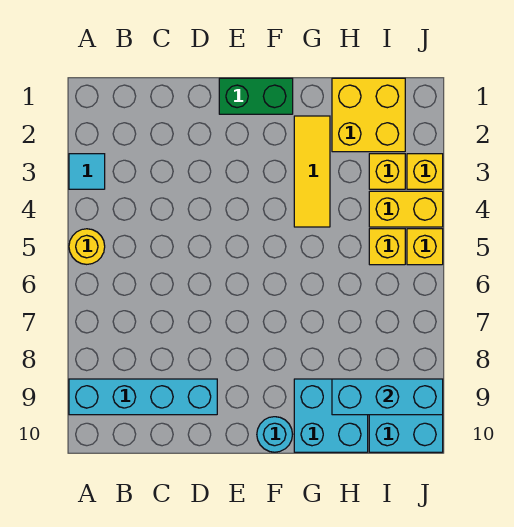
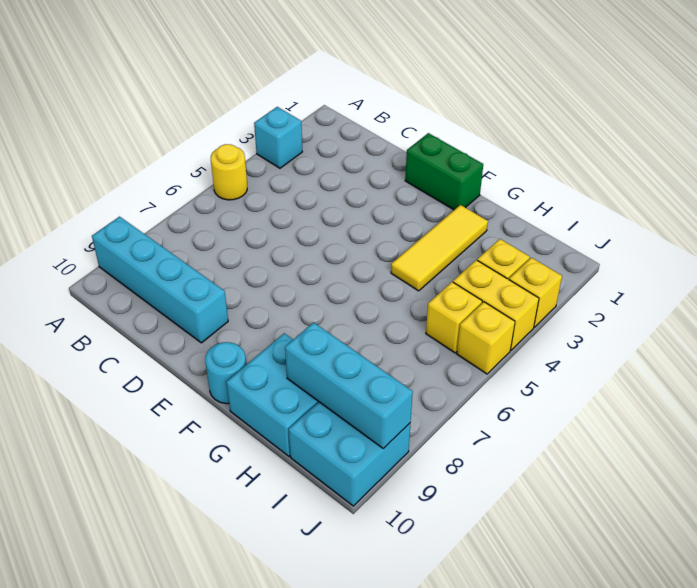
cyan tile A3 level 1 -> cyan brick A3 level 1
yellow brick H1:I2 level 1 -> none

